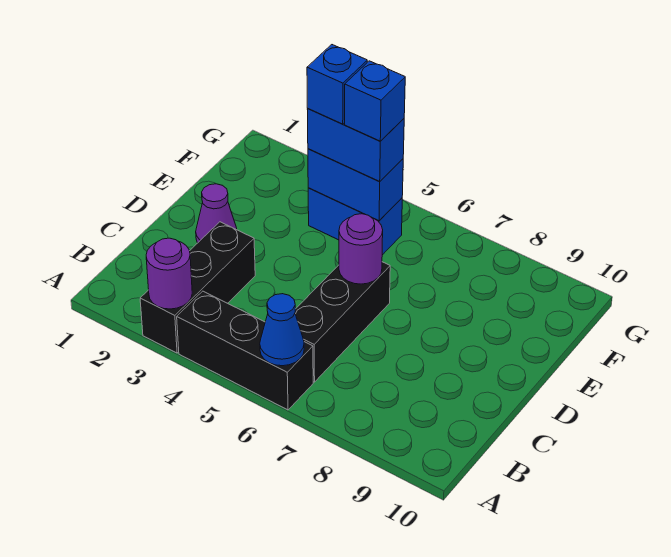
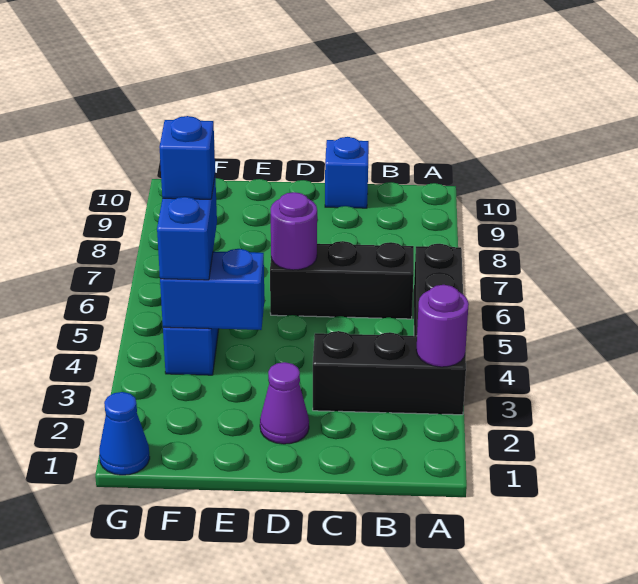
blue cone A6 level 2 -> blue cone G1 level 1
blue brick F4:F5 level 2 -> blue brick E4:F4 level 2
blue brick F4 level 4 -> blue brick C10 level 1

